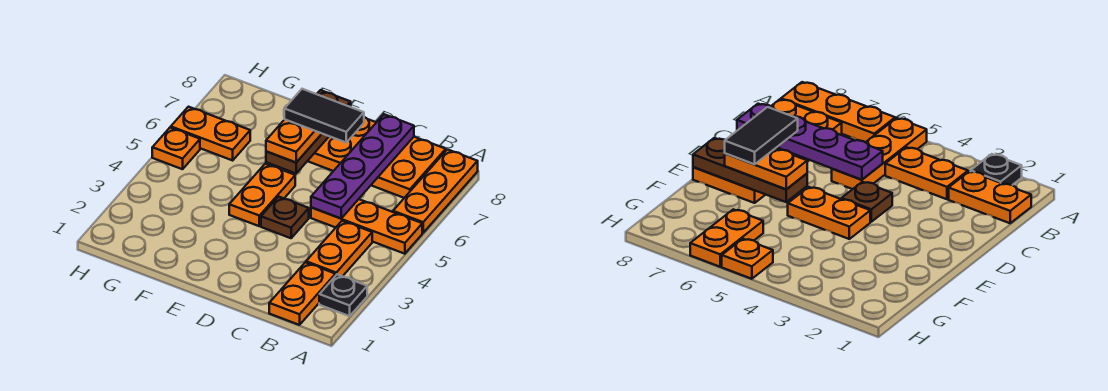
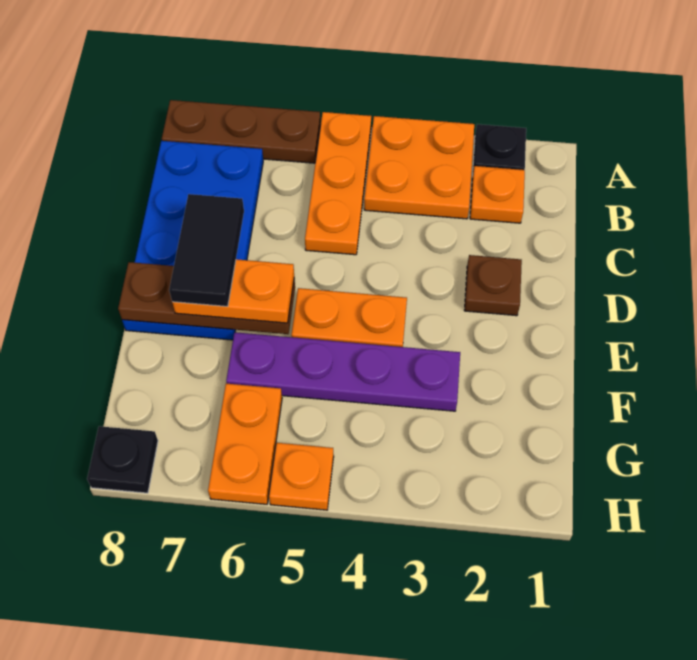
orange plate A6:A8 level 1 -> brown plate A6:A8 level 1
orange plate B1:B2 level 1 -> orange plate B2 level 1
orange plate B3:B4 level 1 -> orange plate A3:B4 level 1
orange plate B7:E8 level 1 -> blue plate B7:E8 level 1
purple plate C5:C8 level 2 -> purple plate F3:F6 level 1
brown plate D4 level 1 -> brown plate D2 level 1
none -> black plate H8 level 1

